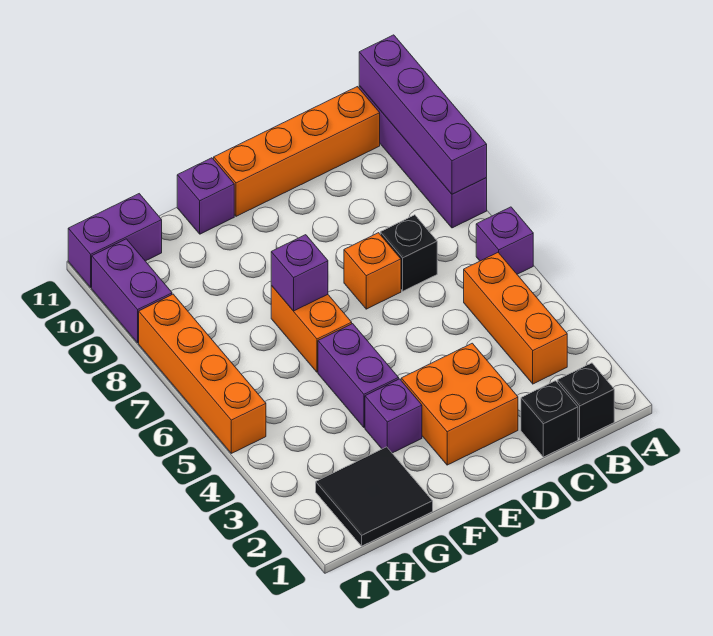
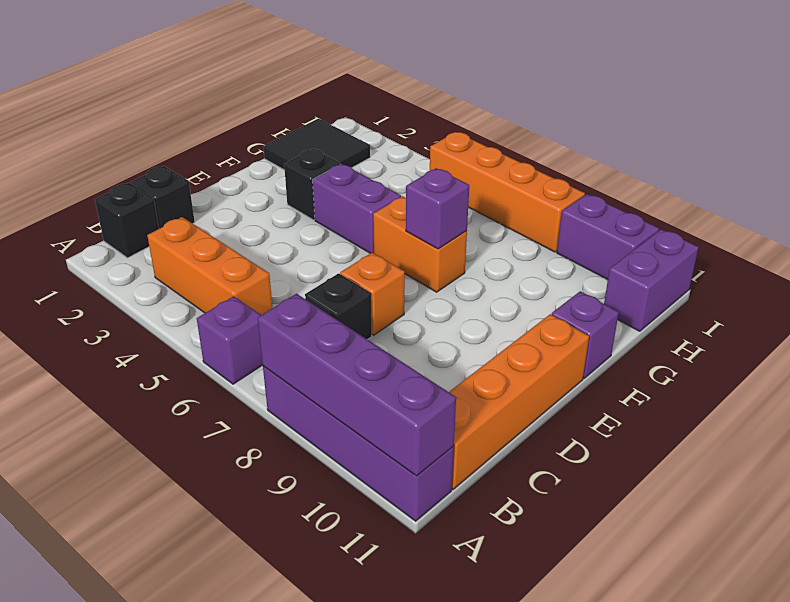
orange brick D2:E3 level 1 -> none
purple brick F3 level 1 -> black brick F3 level 1

